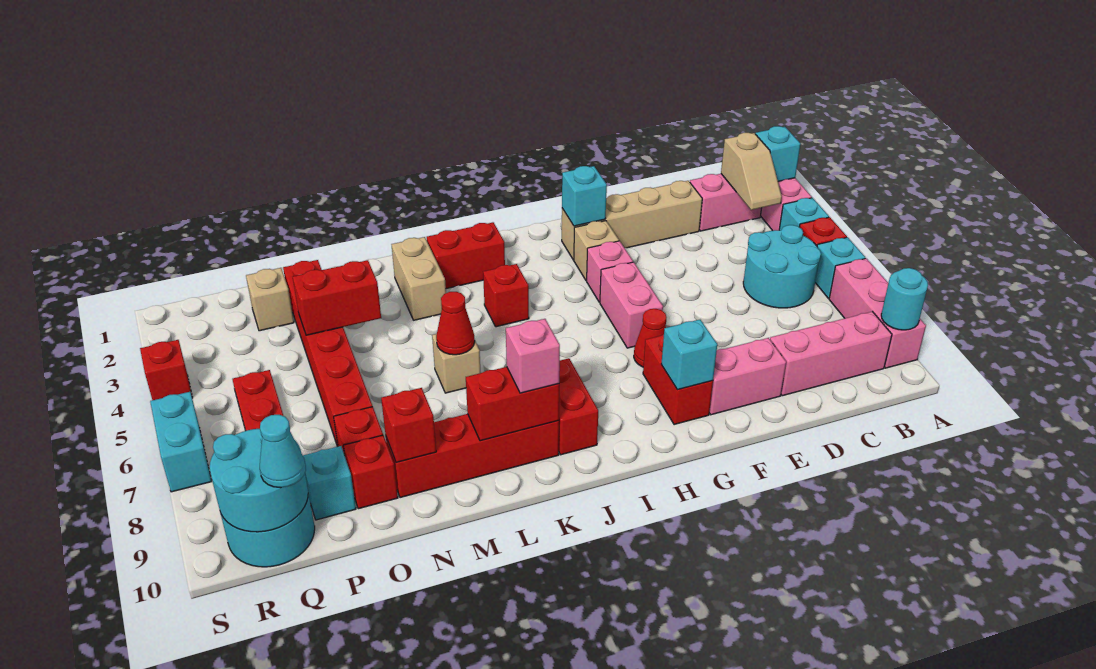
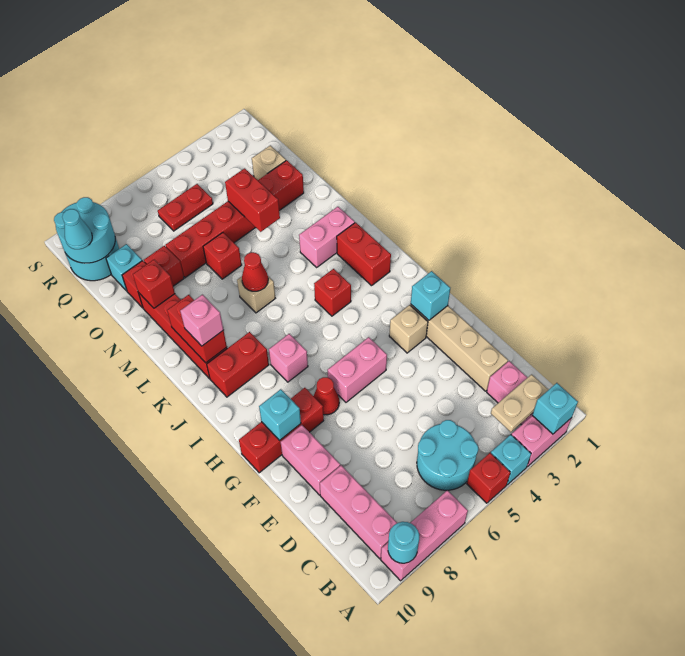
cyan brick A6 level 1 -> none
tan slope B2:B3 level 2 top 2 -> tan plate B2:B3 level 2
pink brick G4 level 1 -> pink brick I7 level 1
red brick G8:G9 level 1 -> red brick G8:G10 level 1
tan brick L2:L3 level 1 -> pink brick L2:L3 level 1
red brick S4 level 1 -> red brick N6 level 1
cyan brick S6:S7 level 1 -> none

